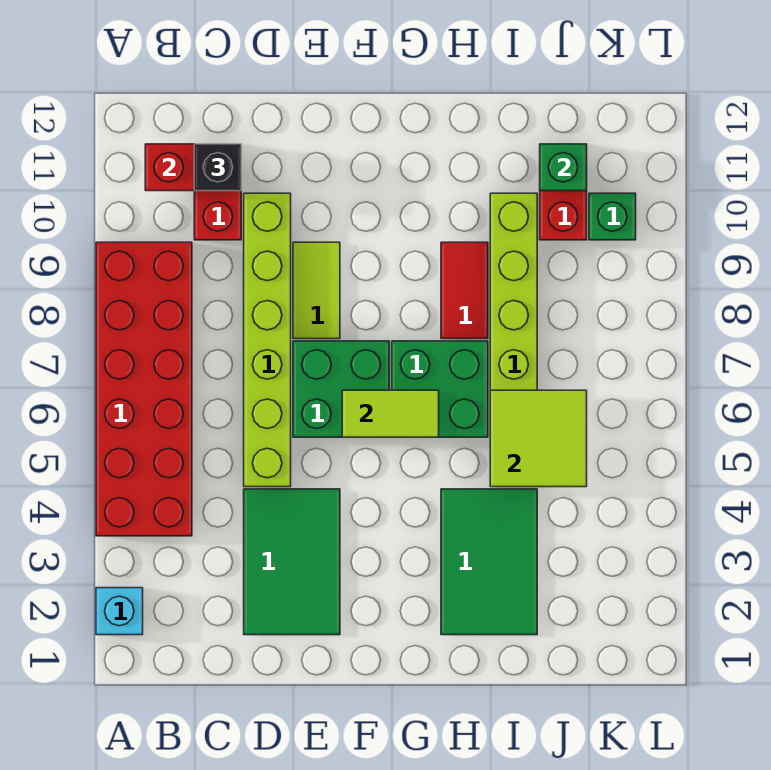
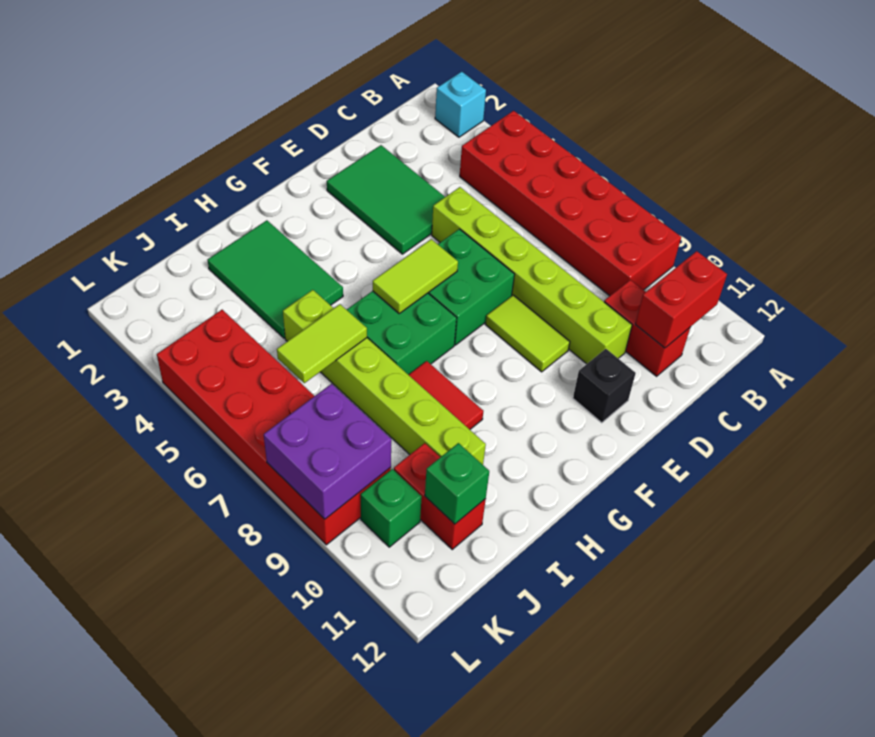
black brick C11 level 3 -> black brick E11 level 1
lime tile I5:J6 level 2 -> lime tile I6:J6 level 2
none -> red brick K4:L9 level 1
none -> purple brick K8:L9 level 2

